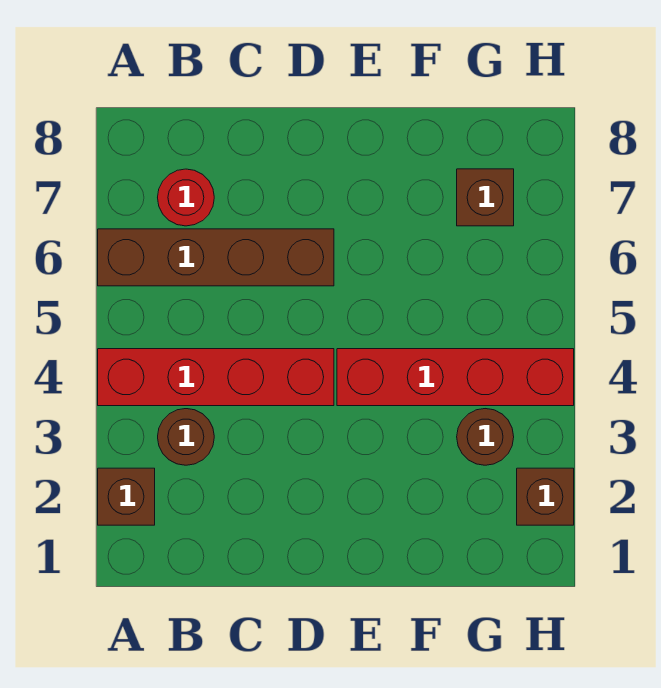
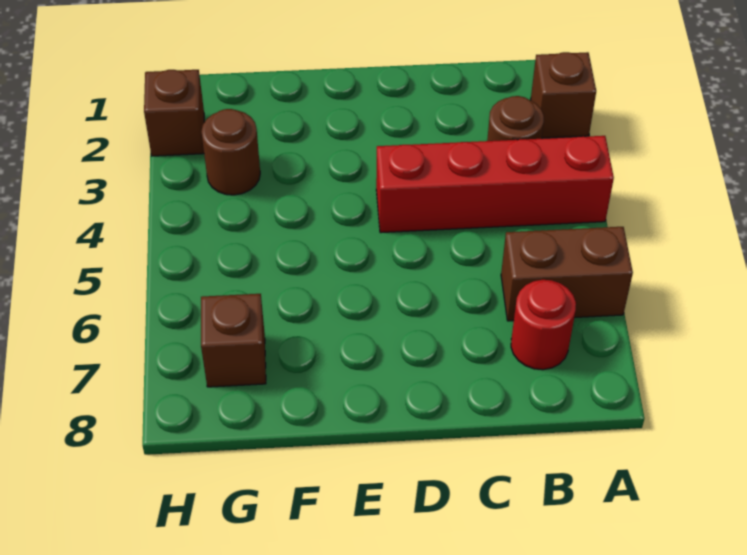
brown brick A6:D6 level 1 -> brown brick A6:B6 level 1
red brick E4:H4 level 1 -> none

